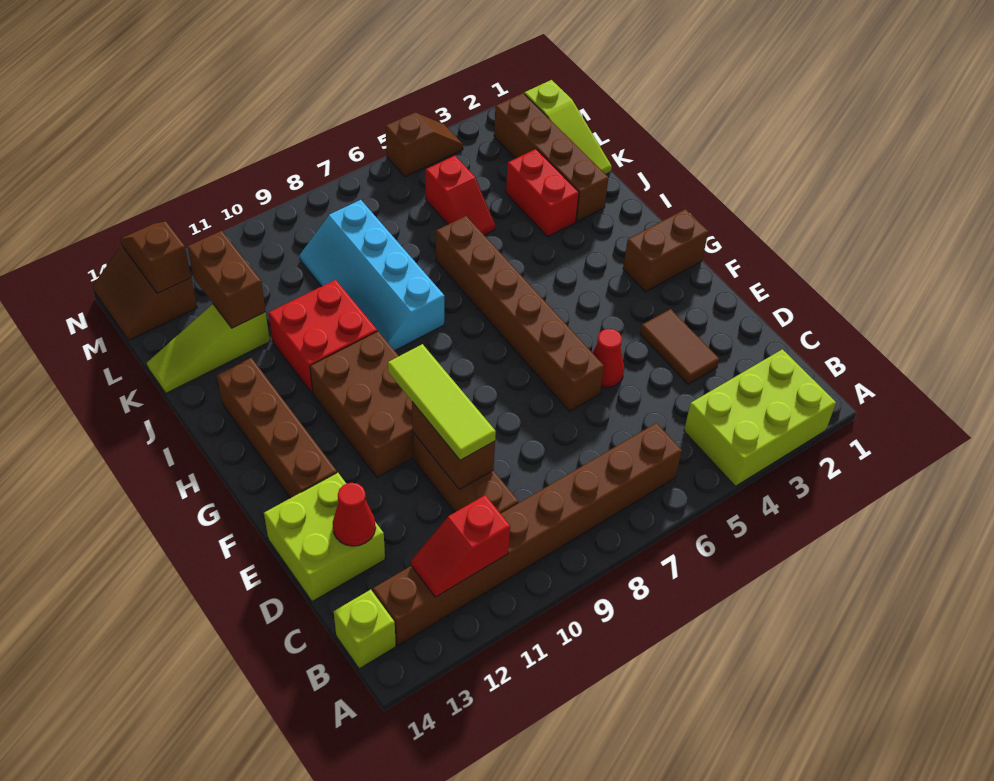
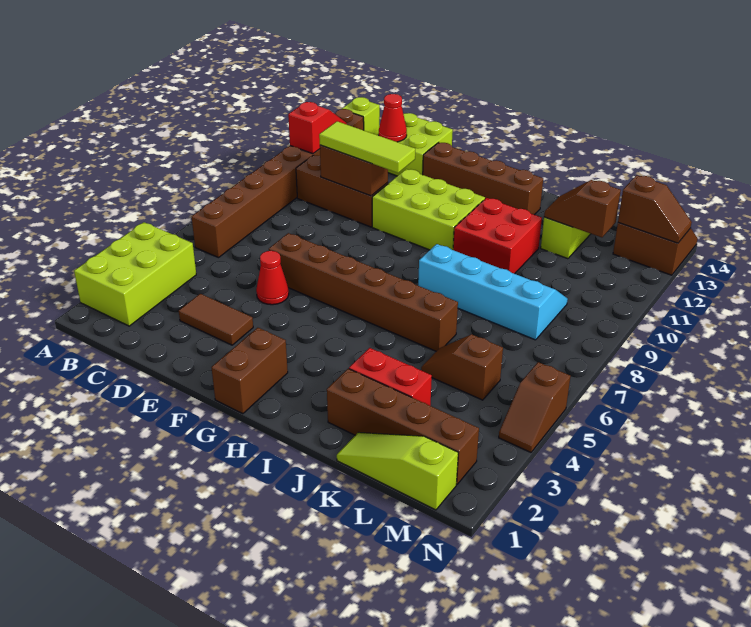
brown brick F10:H11 level 1 -> lime brick F10:H11 level 1
red slope K5:L5 level 1 top L -> brown slope K5:L5 level 1 top L
brown brick K12:L12 level 2 -> brown slope K12:L12 level 2 top L

